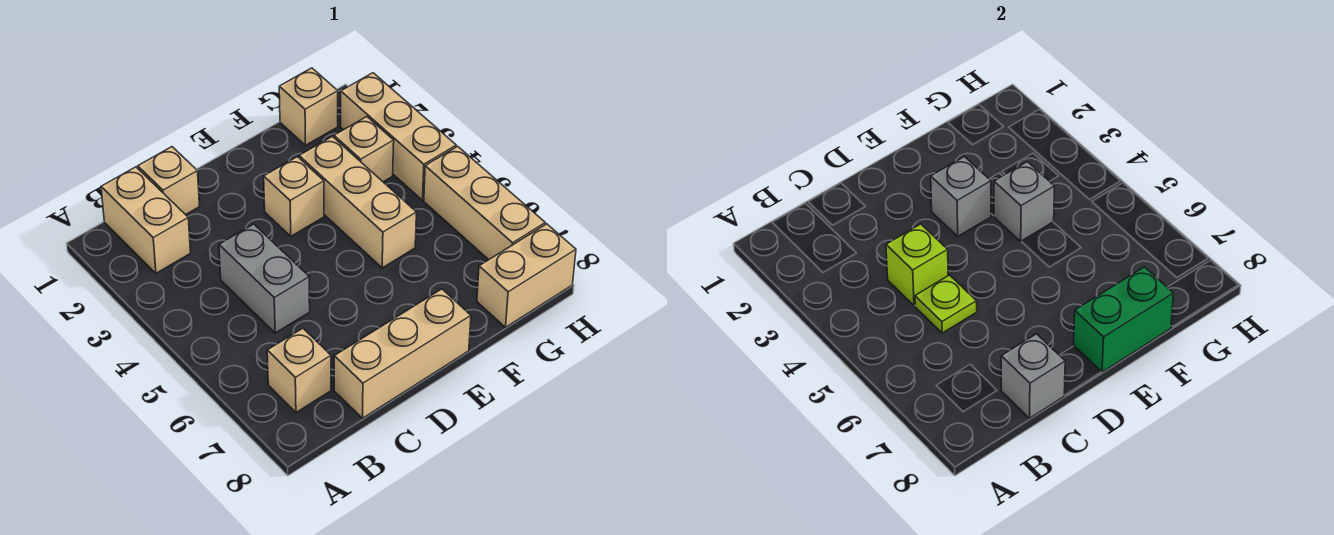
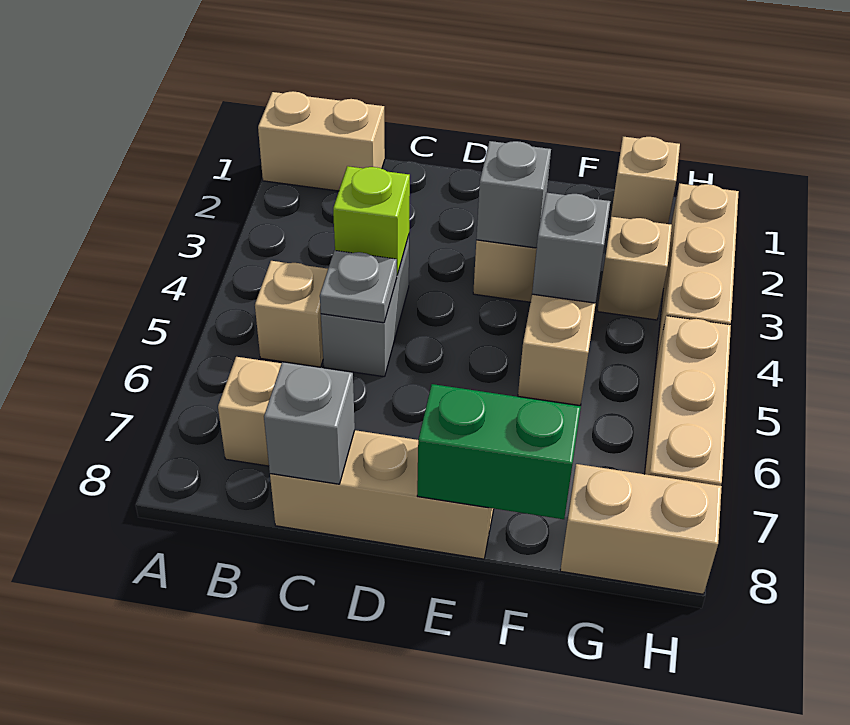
tan brick B1:B2 level 1 -> tan brick A1:B1 level 1
tan brick C1 level 1 -> tan brick B5 level 1
lime plate C5 level 2 -> grey plate C5 level 2

